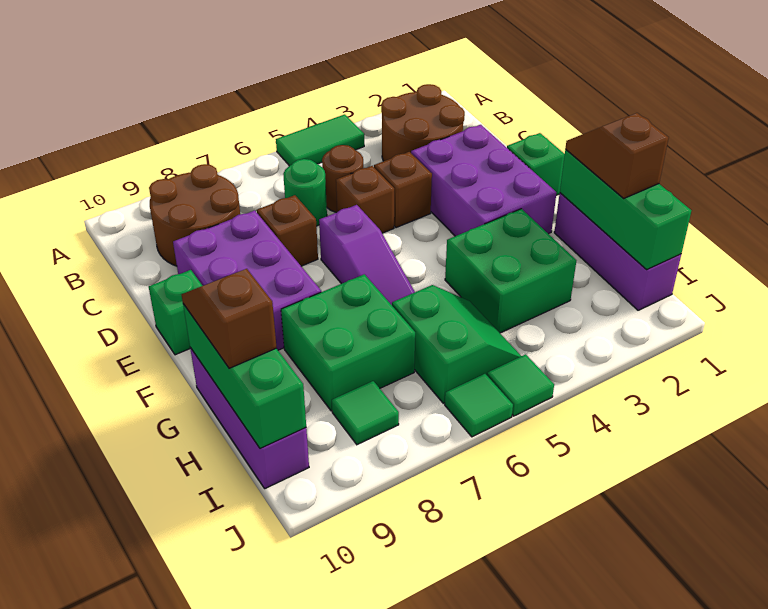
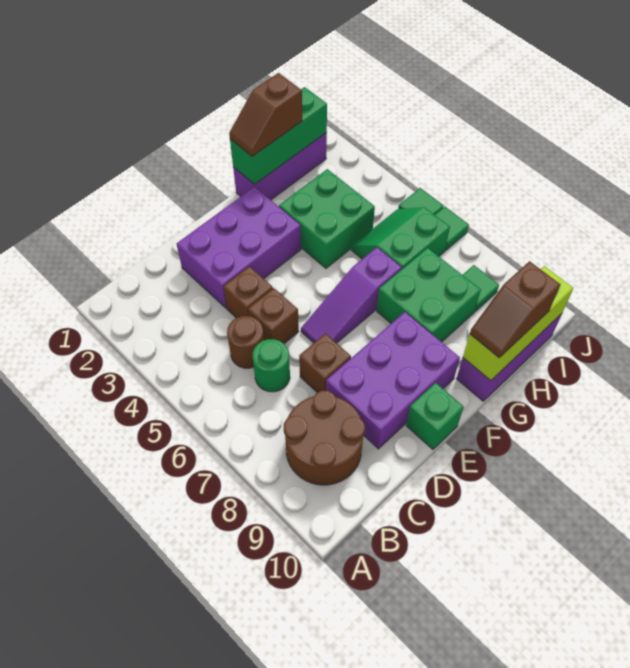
green tile A4:A5 level 1 -> none
brown round brick B2:C3 level 1 -> none
green brick E1 level 1 -> none
purple slope E6:G6 level 1 top E -> purple slope E6:G6 level 1 top G
green brick G10:I10 level 2 -> lime brick G10:I10 level 2

